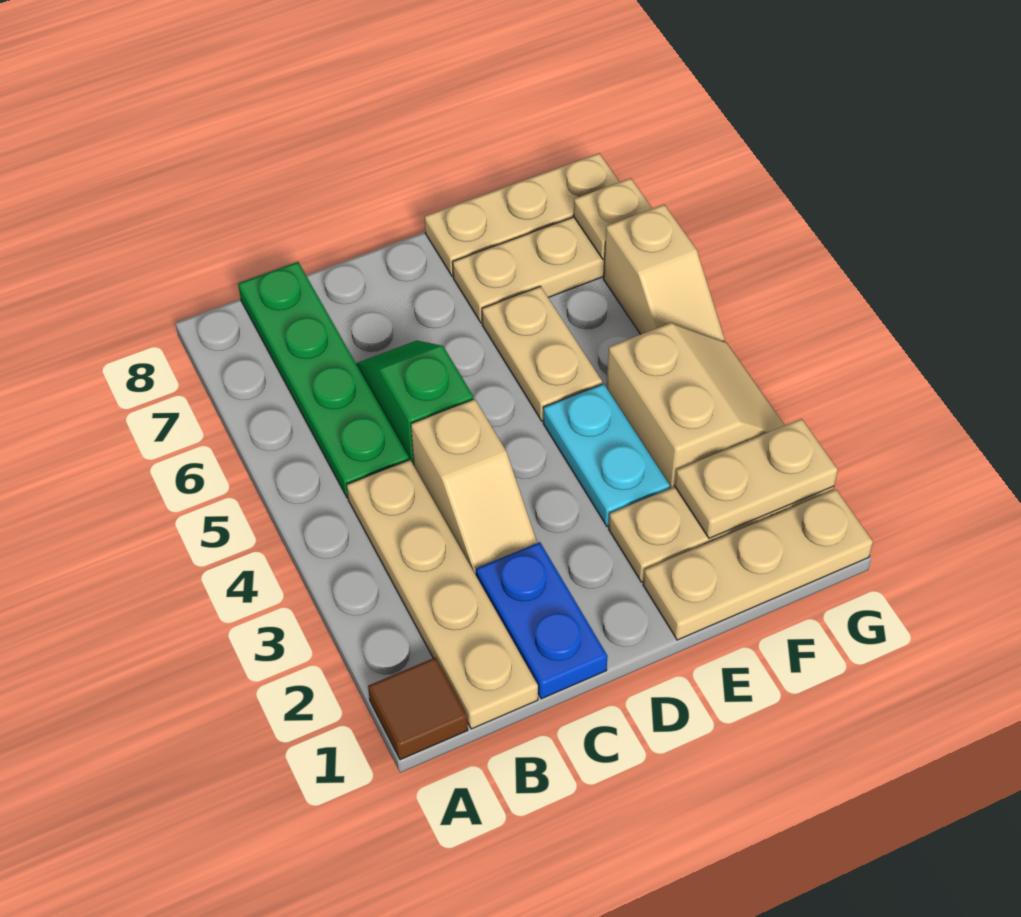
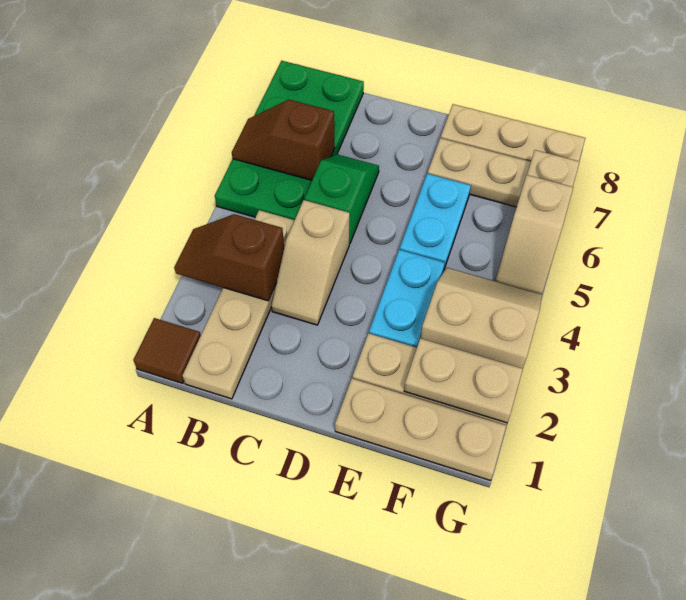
none -> brown slope A3:B3 level 2 top B
none -> brown slope A6:B6 level 2 top B
green plate B5:B8 level 1 -> green plate A5:B8 level 1
blue plate C1:C2 level 1 -> none
tan plate E5:E6 level 1 -> cyan plate E5:E6 level 1
tan slope F3:G4 level 1 top F -> tan slope F3:G4 level 1 top 3

